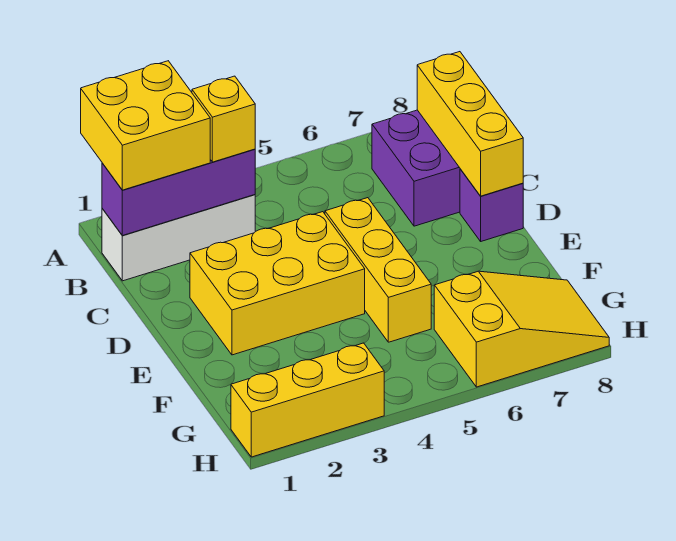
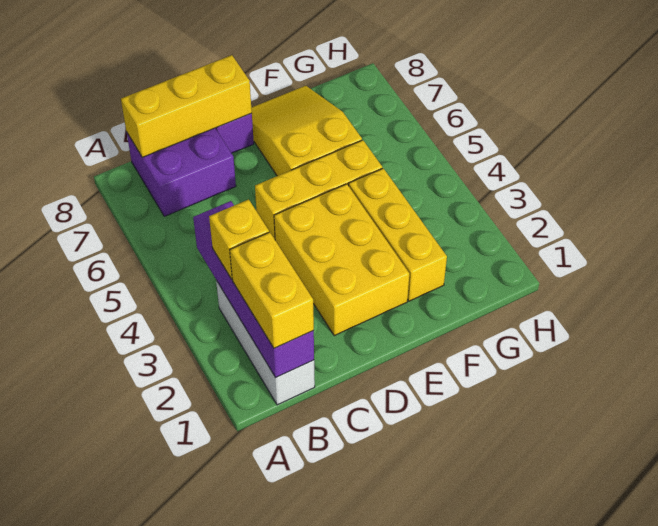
yellow brick A1:B2 level 3 -> yellow brick B1:B2 level 3
purple brick B1:B3 level 2 -> purple brick B1:B4 level 2
yellow slope G6:H8 level 1 top 6 -> yellow slope E6:F8 level 1 top 6
yellow brick H1:H3 level 1 -> yellow brick F2:F4 level 1

